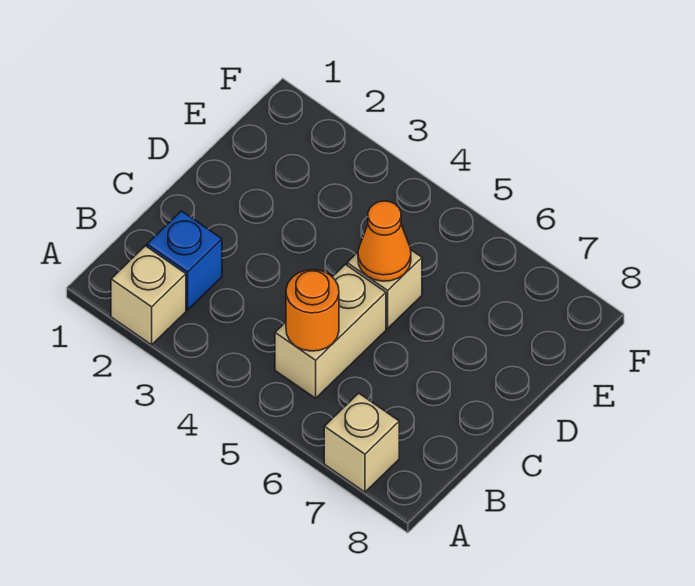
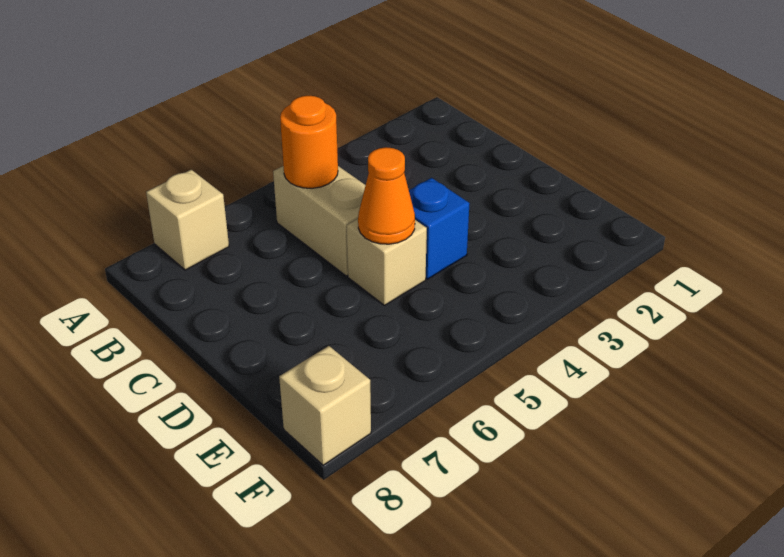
tan brick A2 level 1 -> tan brick F8 level 1
blue brick B2 level 1 -> blue brick D4 level 1

